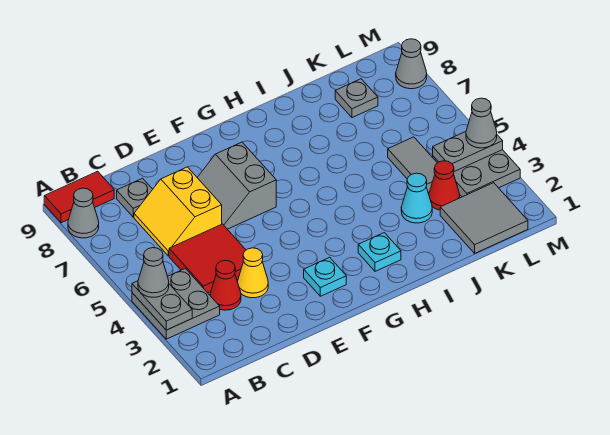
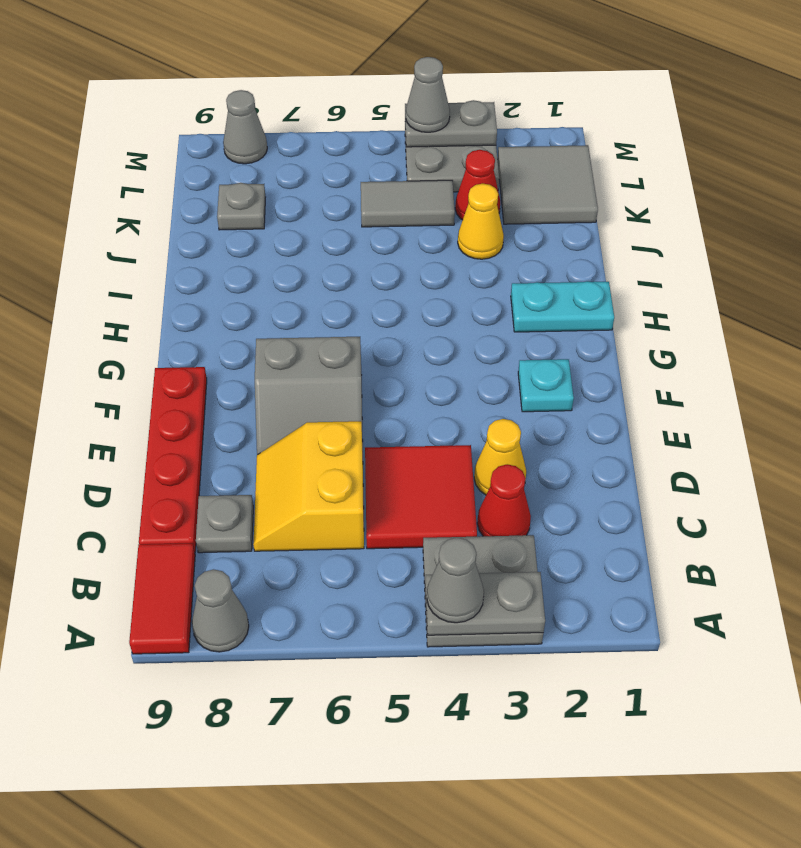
yellow slope C6:D7 level 1 top D -> yellow slope C6:D7 level 1 top 6
none -> red plate C9:F9 level 1
cyan plate H2 level 1 -> cyan plate H1:H2 level 1
cyan cone J3 level 1 -> yellow cone J3 level 1
grey plate L4:M4 level 2 -> grey plate M3:M4 level 2

